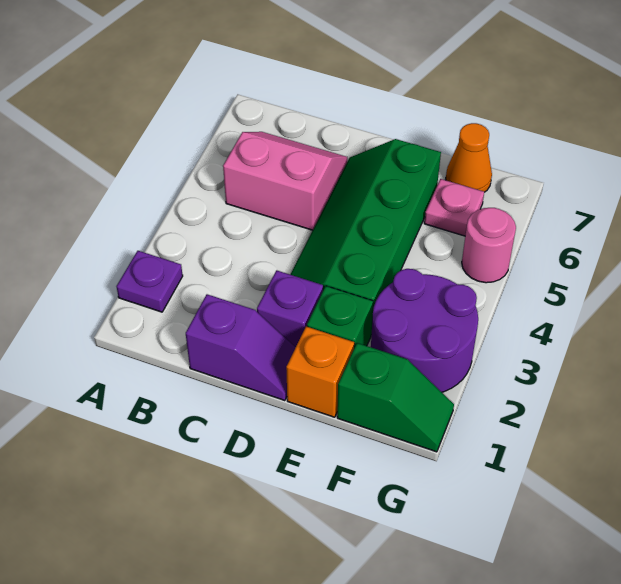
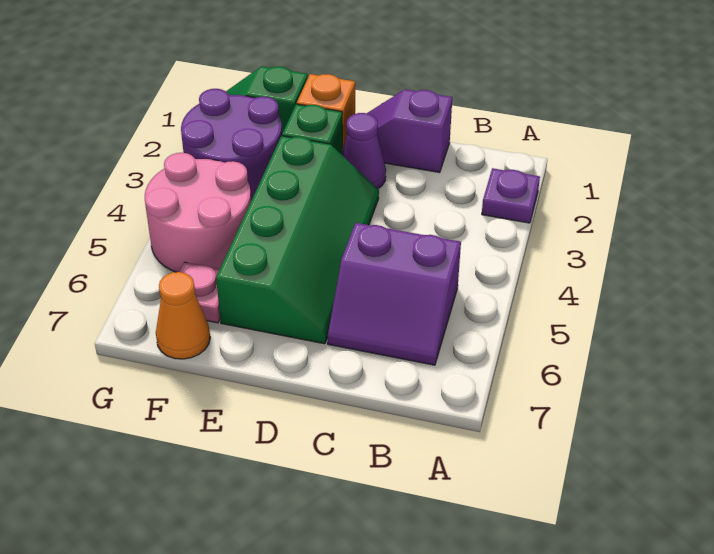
pink slope B5:C6 level 1 top 5 -> purple slope B5:C6 level 1 top 5
purple brick D2 level 1 -> purple cone D2 level 1
pink round brick G5 level 1 -> pink round brick F4:G5 level 1

